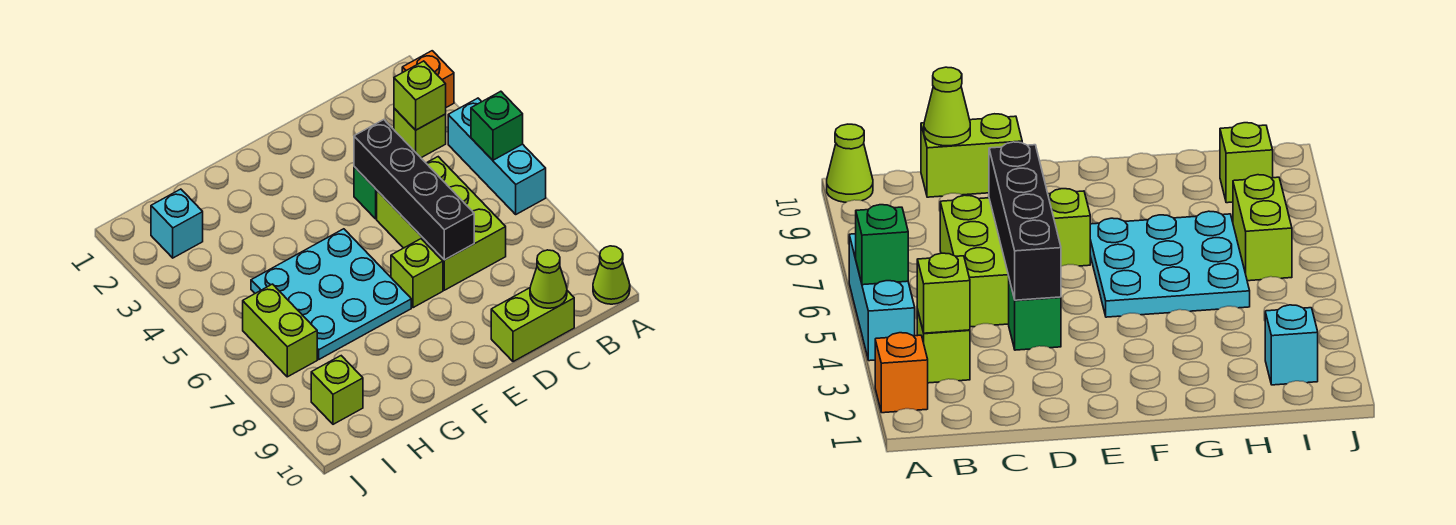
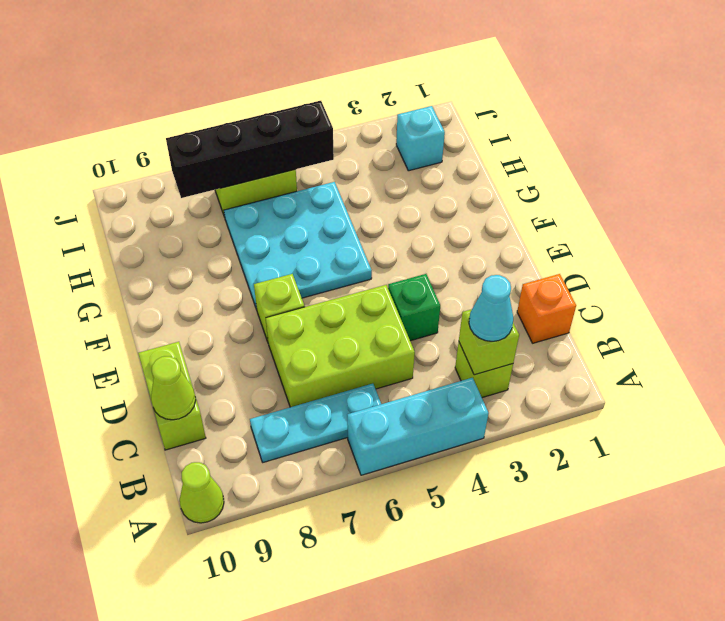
orange brick A2 level 1 -> orange brick C1 level 1
green brick A5 level 2 -> none
none -> cyan cone B3 level 3
none -> cyan plate B6:B8 level 1
black brick D4:D7 level 2 -> black brick I5:I8 level 2
lime brick I9 level 1 -> none

